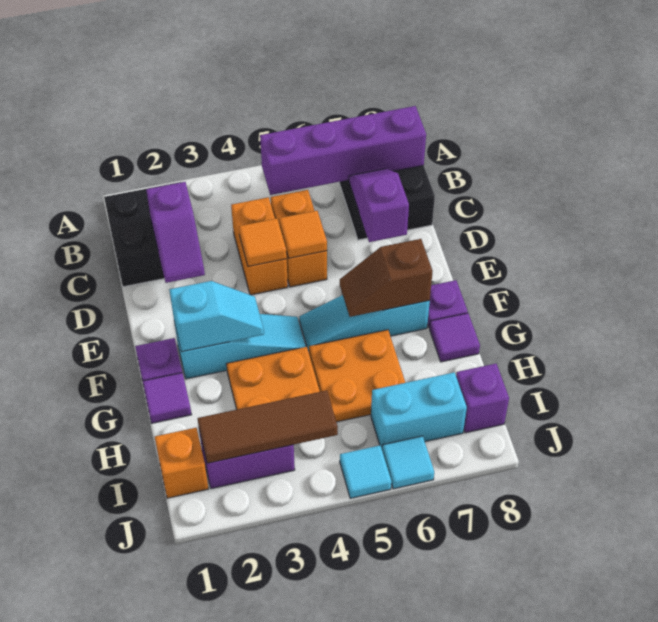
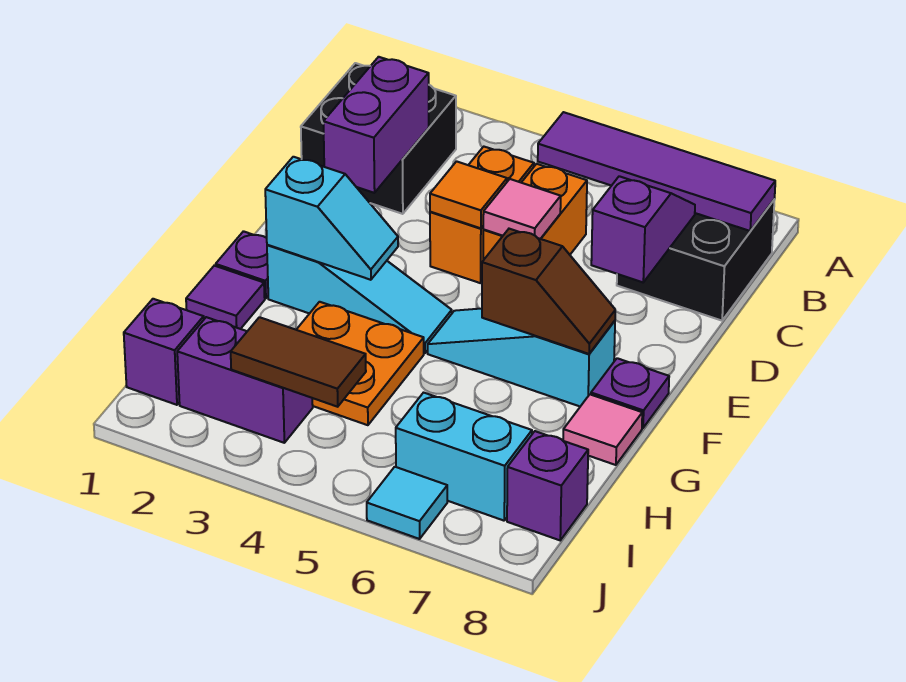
purple brick B5:B8 level 2 -> purple tile B5:B8 level 2
purple slope C2:D2 level 2 top C -> purple brick C2:D2 level 2
orange tile D5 level 2 -> pink tile D5 level 2
brown slope F6:F7 level 2 top 7 -> brown slope F6:F7 level 2 top 6
orange plate G5:H6 level 1 -> none
purple tile G8 level 1 -> pink tile G8 level 1
orange brick I1 level 1 -> purple brick I1 level 1
brown tile I2:I4 level 2 -> brown tile I3:I4 level 2
cyan tile J5 level 1 -> none

